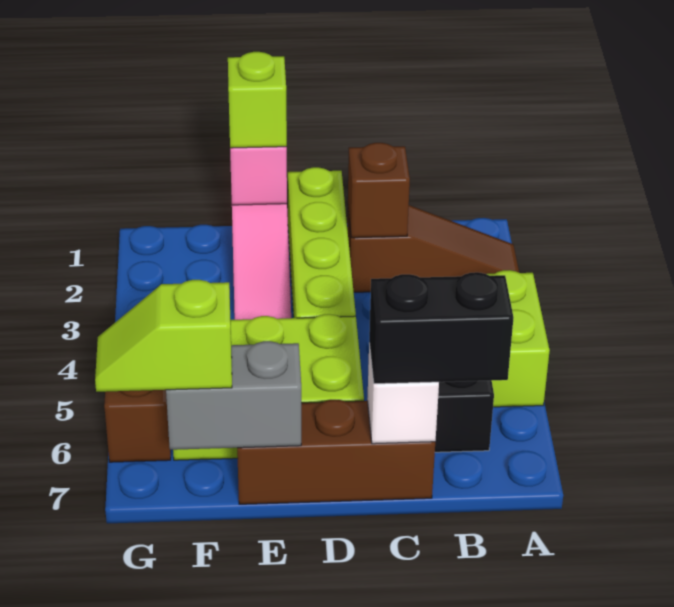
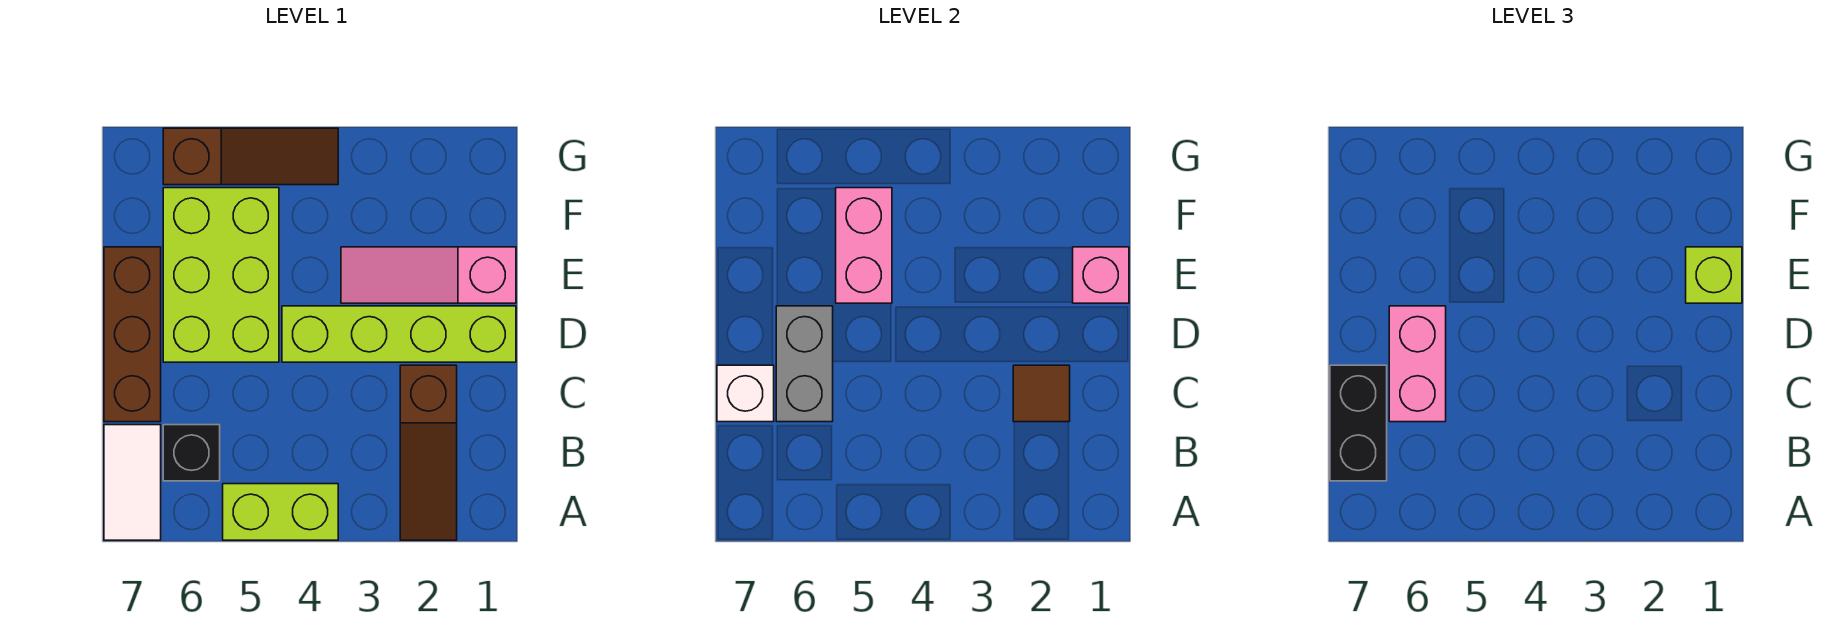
none -> white tile A7:B7 level 1
brown brick C2 level 2 -> brown tile C2 level 2
none -> pink brick C6:D6 level 3
none -> pink brick E5:F5 level 2
grey brick E7:F7 level 2 -> grey brick C6:D6 level 2
lime slope F7:G7 level 3 top F -> none

